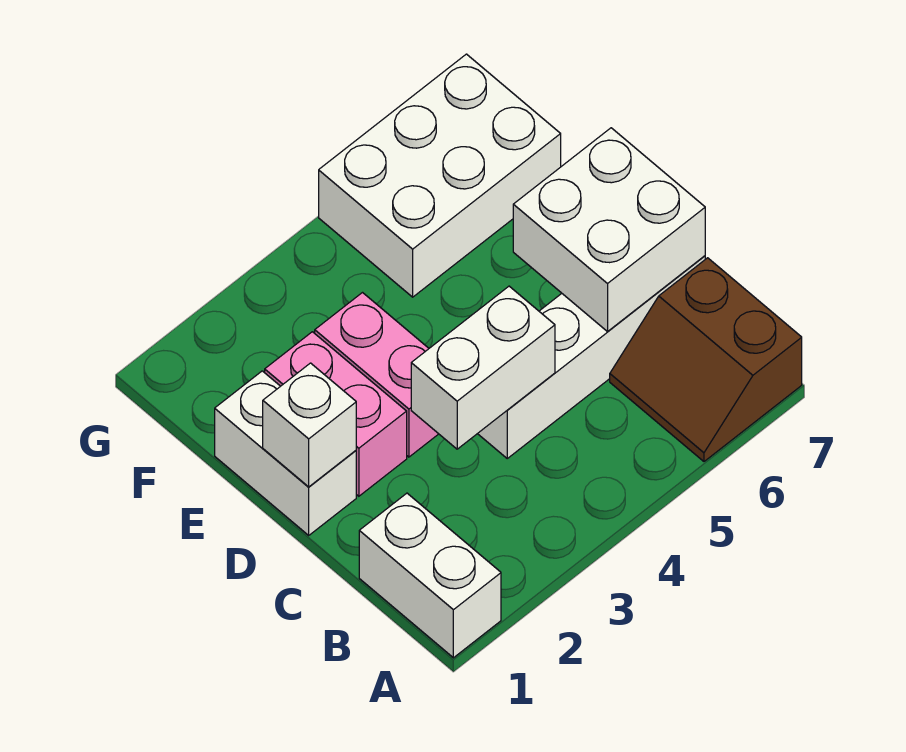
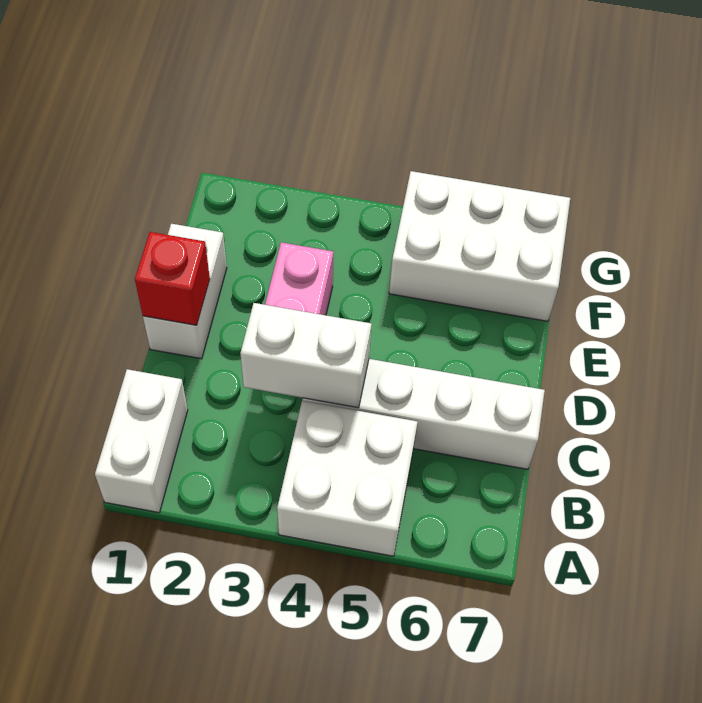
brown slope A6:B7 level 1 top 7 -> none
white brick C6:D7 level 2 -> white brick A4:B5 level 1
white brick D1 level 2 -> red brick D1 level 2
pink brick D2:E2 level 1 -> none

